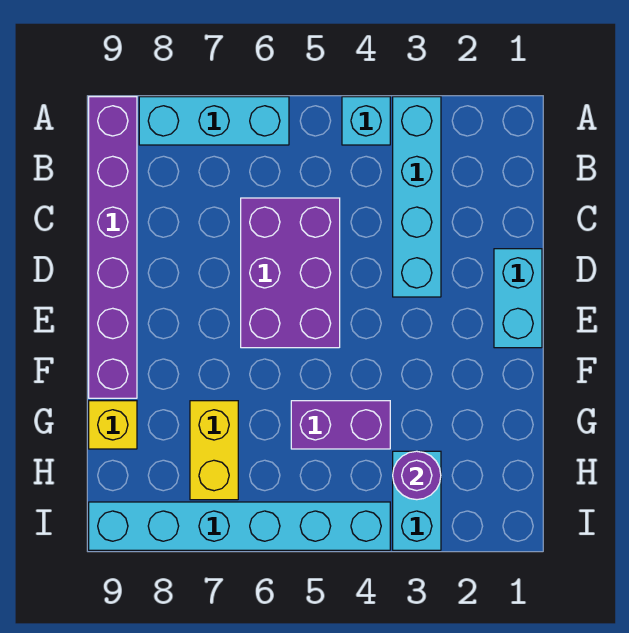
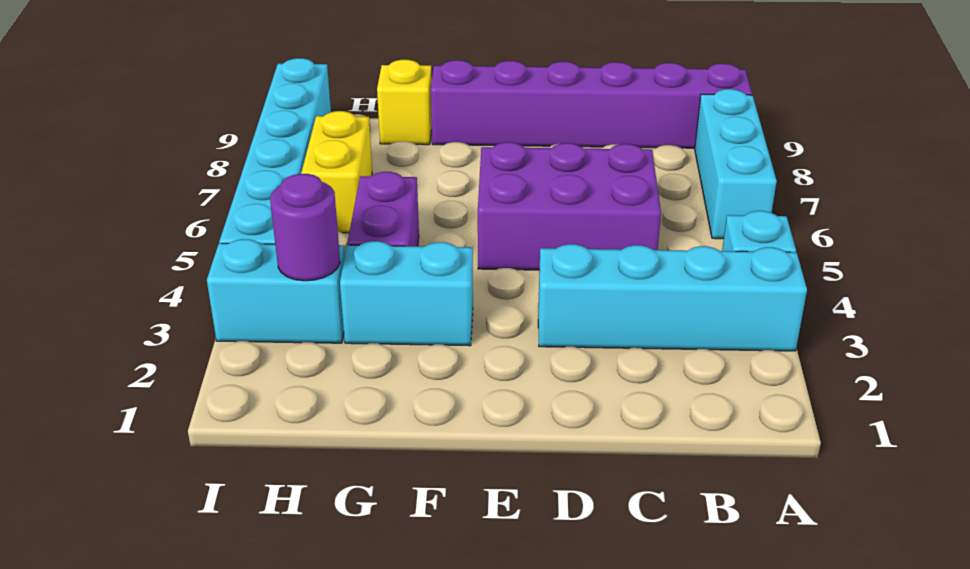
cyan brick D1:E1 level 1 -> cyan brick F3:G3 level 1
yellow brick G7:H7 level 1 -> yellow brick H6:H7 level 1

